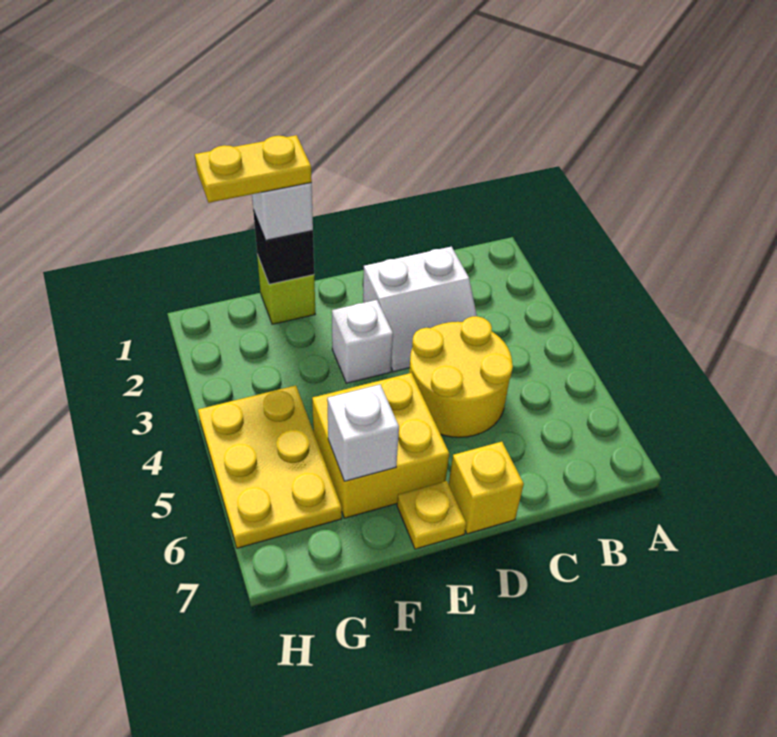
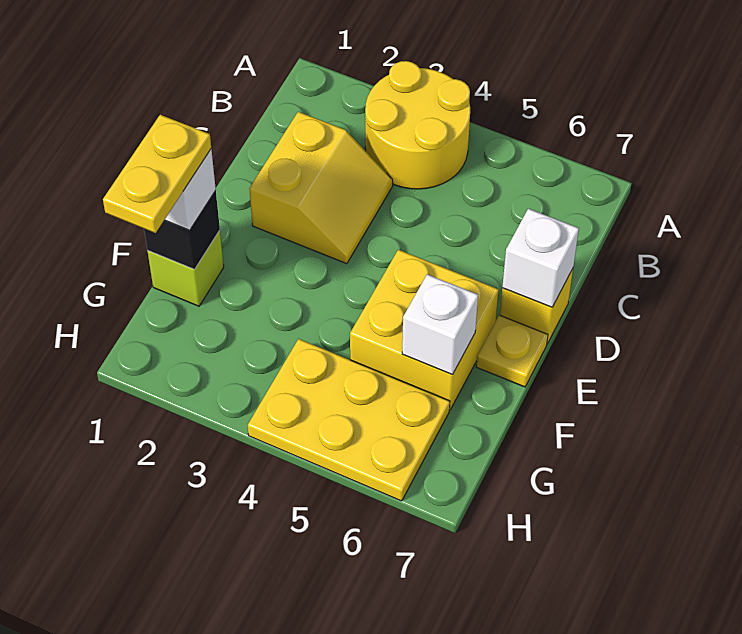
white slope C2:D3 level 1 top 2 -> yellow slope C2:D3 level 1 top 2
yellow round brick C4:D5 level 1 -> yellow round brick A3:B4 level 1
white brick E3 level 1 -> white brick D7 level 2

